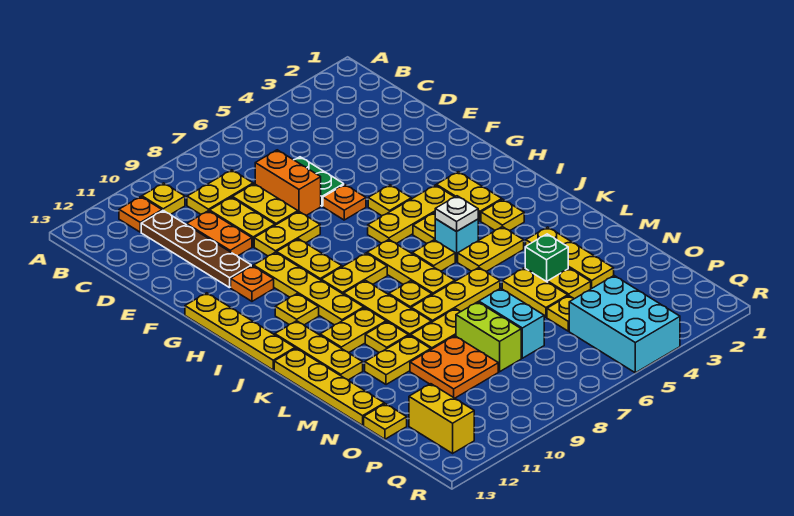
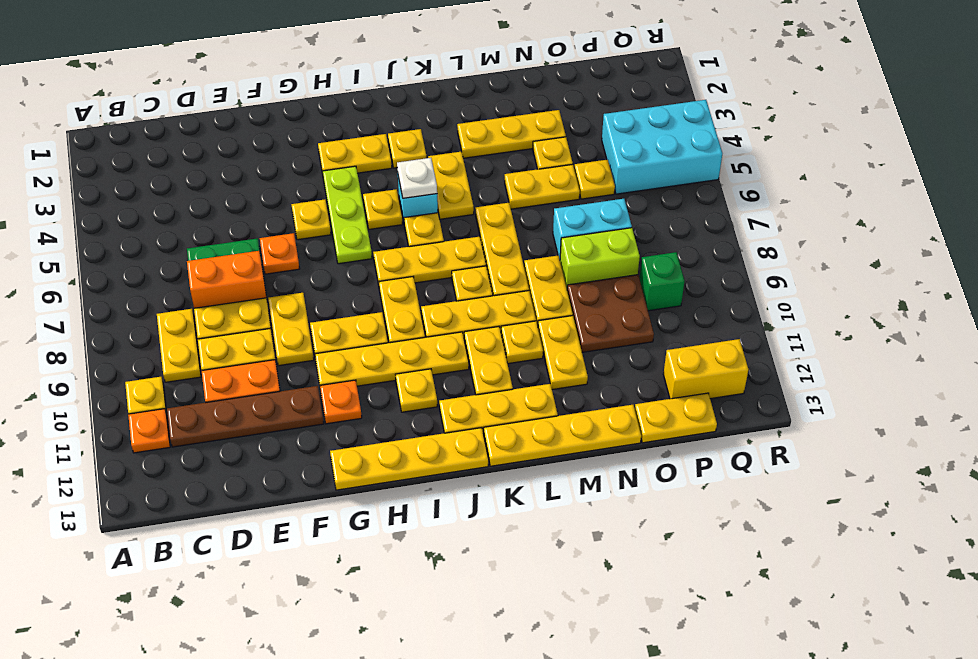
yellow plate H4:H6 level 1 -> lime plate H4:H6 level 1
green brick M4 level 1 -> green brick P9 level 1
orange plate N9:O10 level 1 -> brown plate N9:O10 level 1
yellow plate O13 level 1 -> yellow plate O13:P13 level 1

